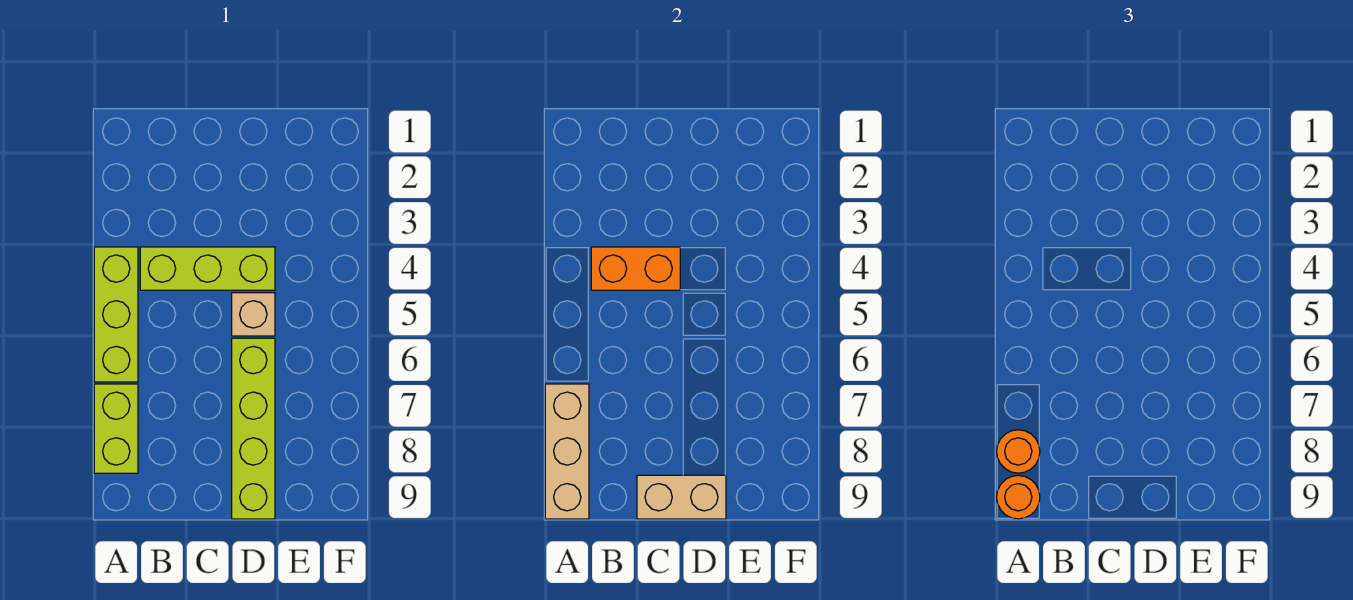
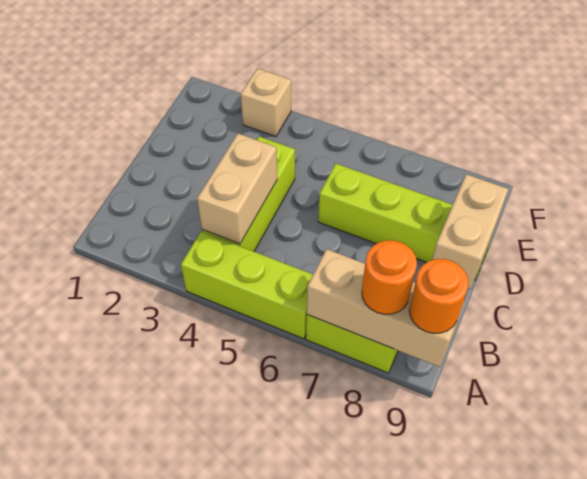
orange brick B4:C4 level 2 -> tan brick B4:C4 level 2
tan brick D5 level 1 -> tan brick F3 level 1

